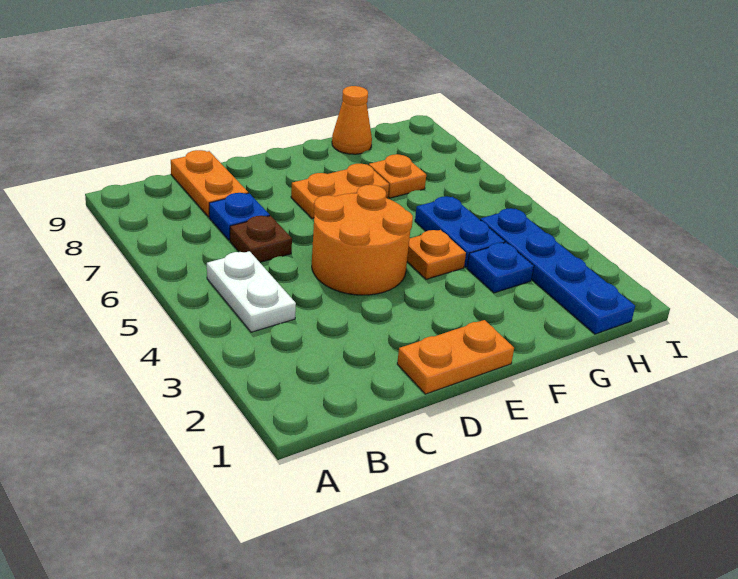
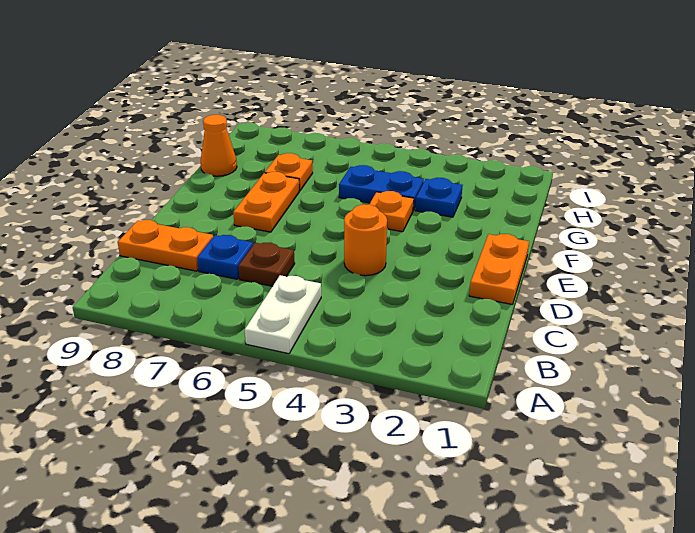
white plate B4:B5 level 1 -> white plate A5:B5 level 1
orange round brick D4:E5 level 1 -> orange round brick D4 level 1
blue plate H1:H4 level 1 -> none

